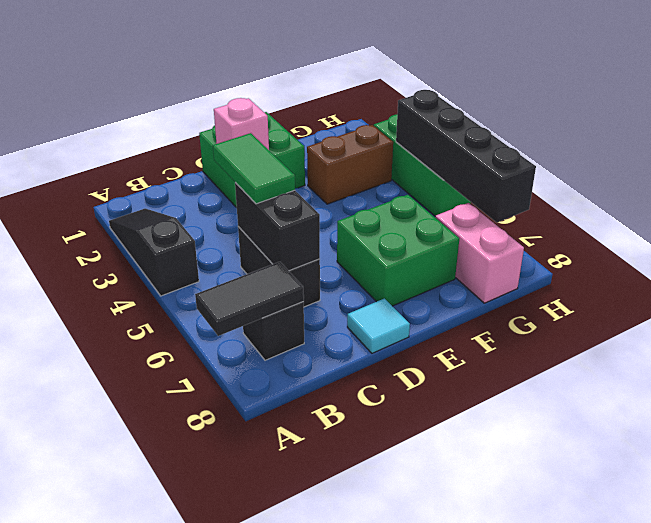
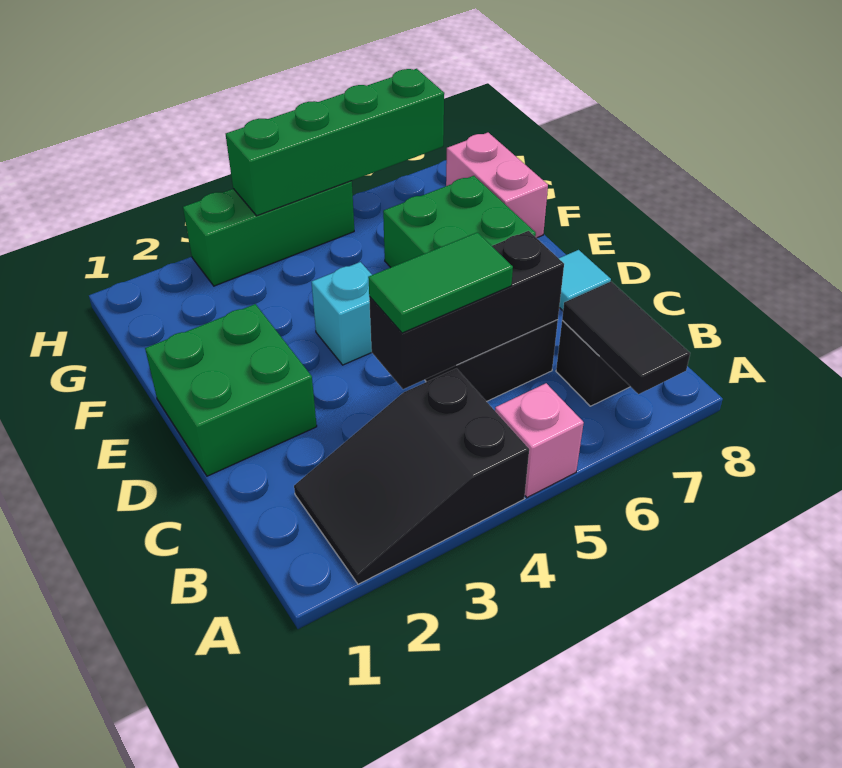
black slope A2:A4 level 1 top 4 -> black slope A2:B4 level 1 top 4
black brick C5:C6 level 2 -> black brick C4:C6 level 2
pink brick D2 level 2 -> pink brick A5 level 1
none -> cyan brick E4 level 1
brown brick F3:G3 level 1 -> none
pink brick G7:G8 level 1 -> pink brick F8:G8 level 1
black brick H4:H7 level 2 -> green brick H4:H7 level 2

